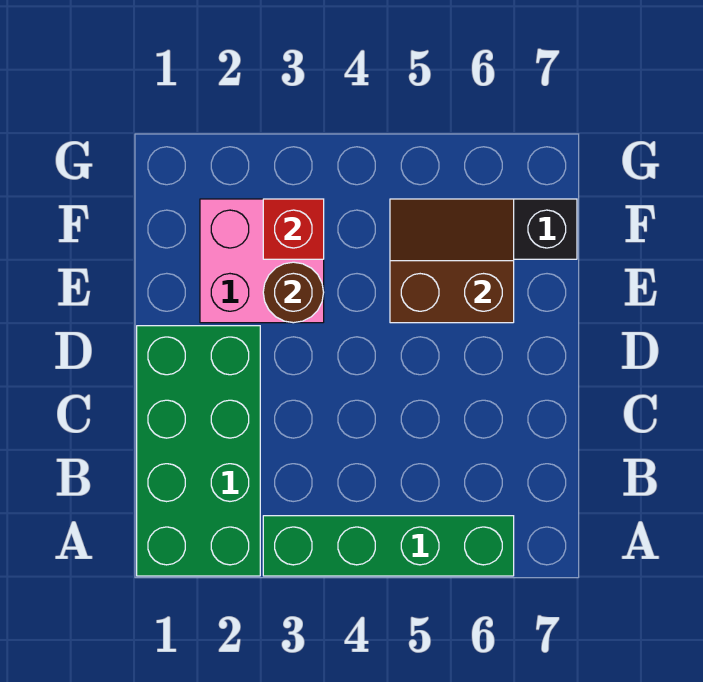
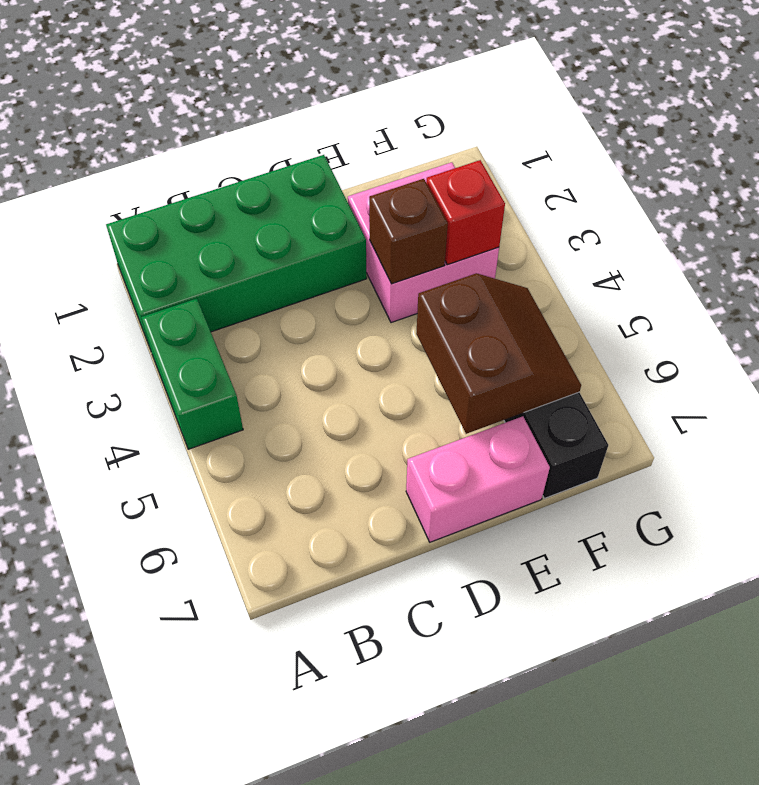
green brick A3:A6 level 1 -> green brick A3:A4 level 1
none -> pink brick D7:E7 level 1
brown round brick E3 level 2 -> brown brick E3 level 2

